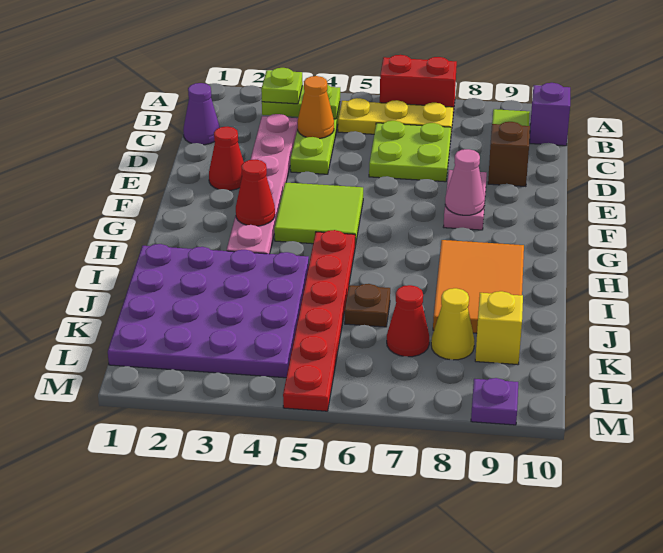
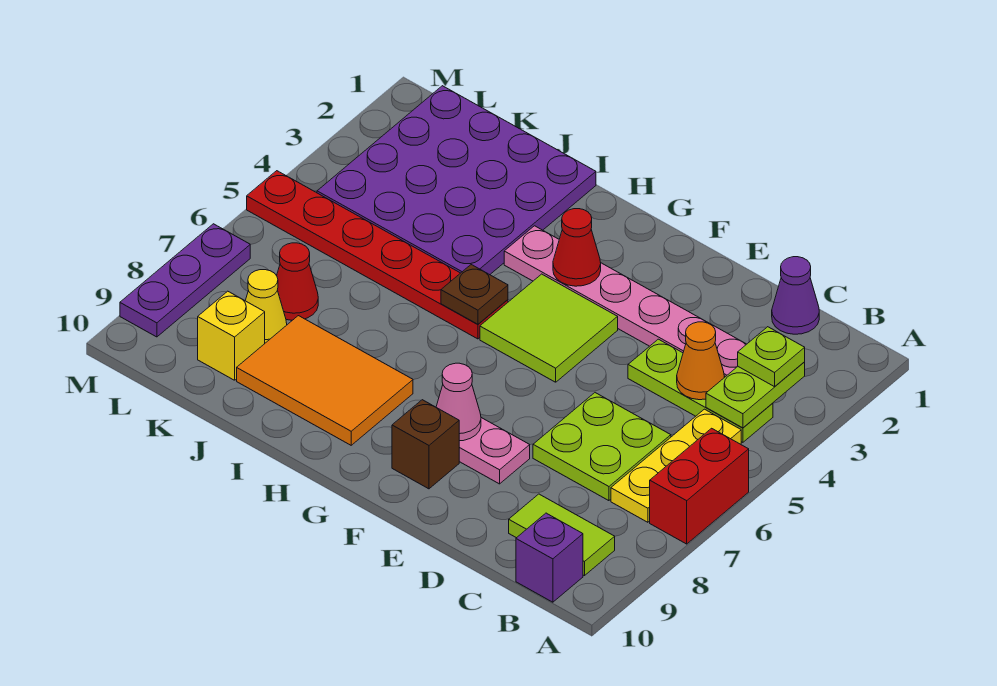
brown brick D9 level 1 -> brown brick F9 level 1
red cone E2 level 1 -> none
brown plate J6 level 1 -> brown plate H5 level 2
purple plate M9 level 1 -> purple plate M7:M9 level 1

